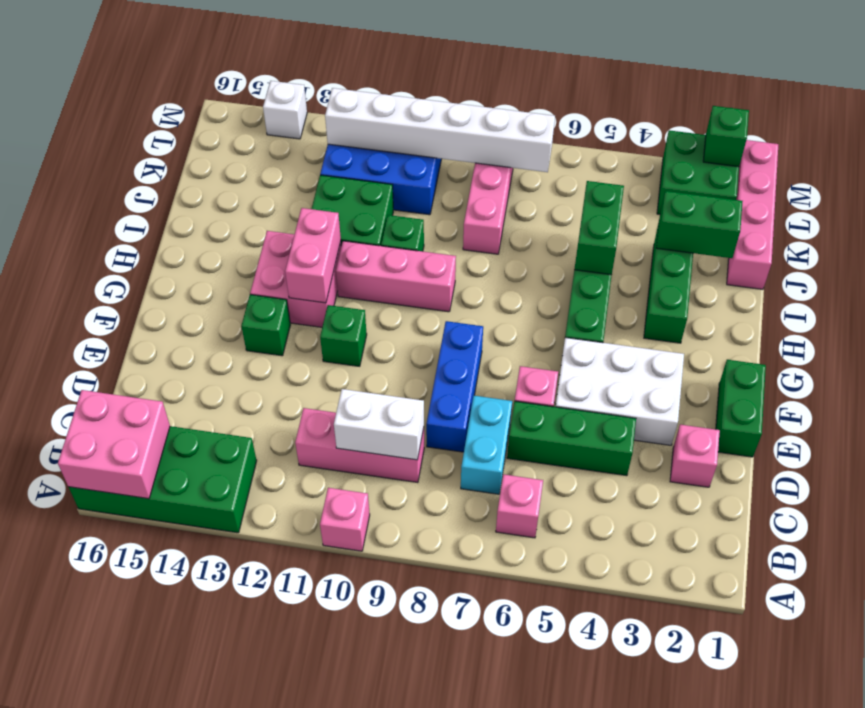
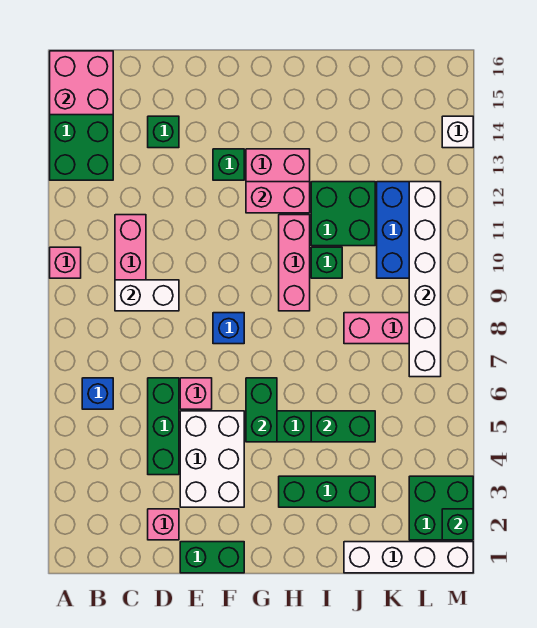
pink brick B6 level 1 -> blue brick B6 level 1
cyan brick C7:D7 level 1 -> none
white brick C9:C10 level 2 -> white brick C9:D9 level 2
blue brick D8:F8 level 1 -> blue brick F8 level 1
green brick F11 level 1 -> green brick D14 level 1
pink brick J1:M1 level 1 -> white brick J1:M1 level 1
green brick J2:J3 level 2 -> green brick G5:G6 level 2

